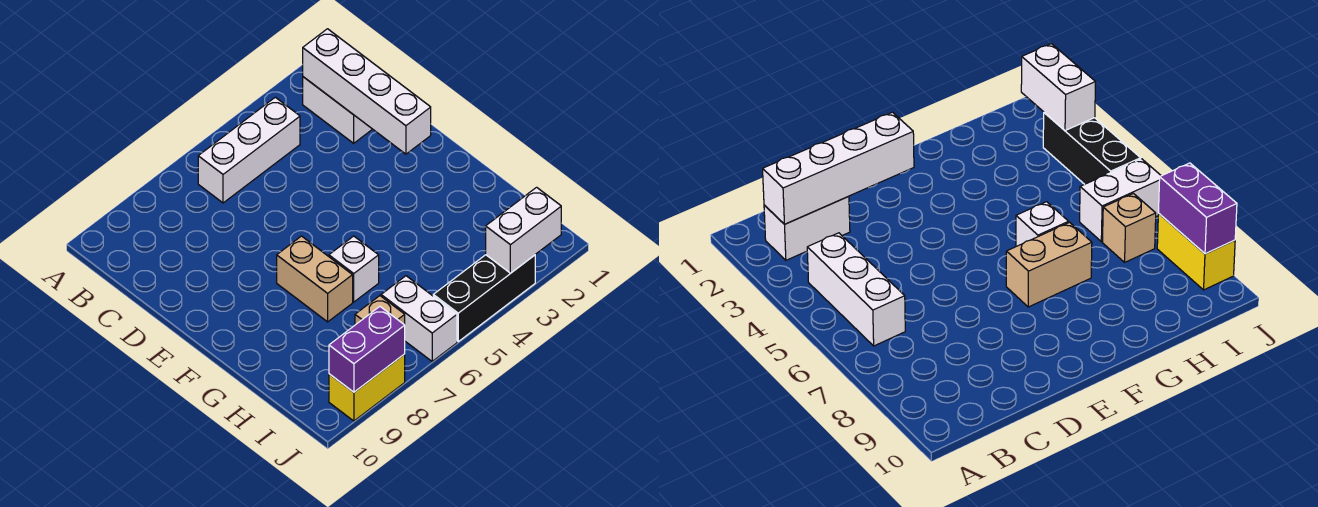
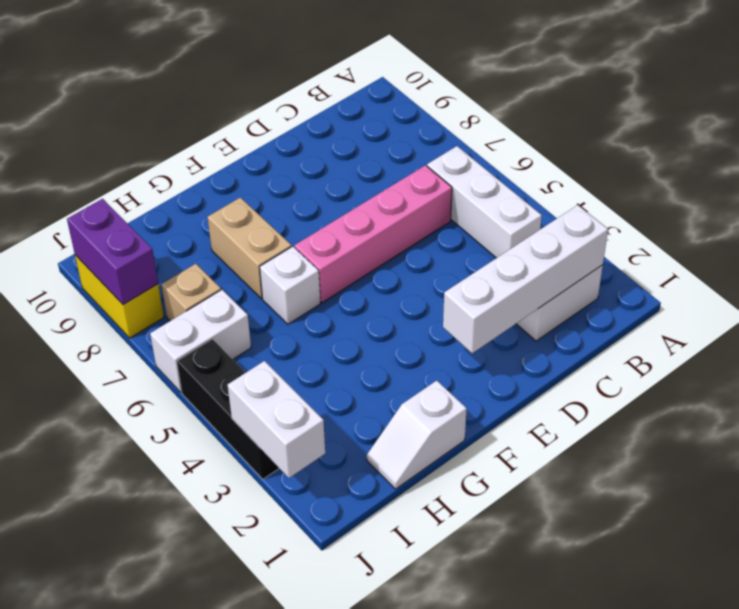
none -> pink brick C6:F6 level 1
tan brick F7:G7 level 1 -> tan brick G7:G8 level 1
none -> white slope G1:H1 level 1 top G

